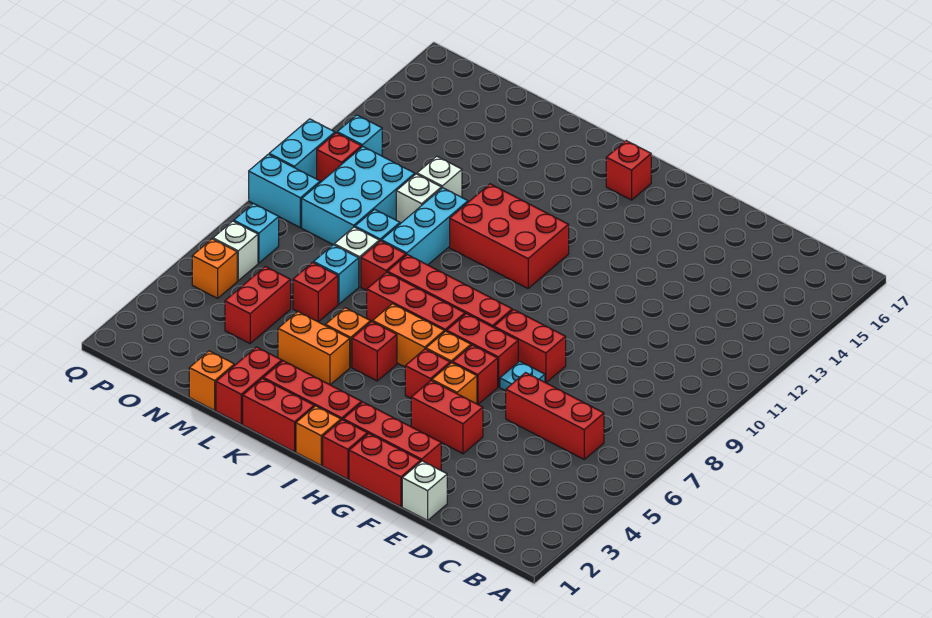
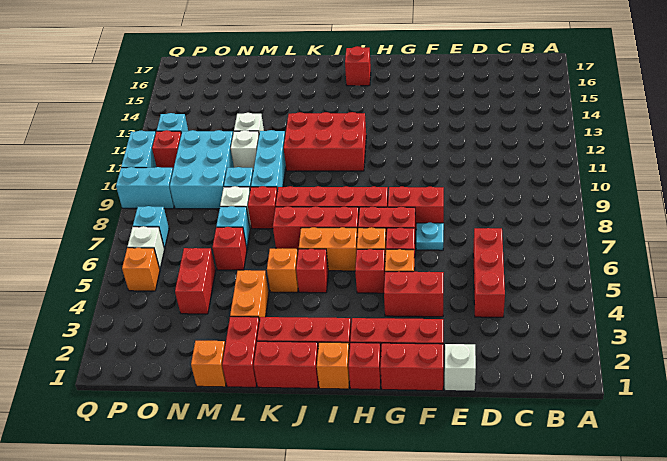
red brick C6:E6 level 1 -> red brick D4:D6 level 1
orange brick K4:L4 level 1 -> orange brick L3:L4 level 1

